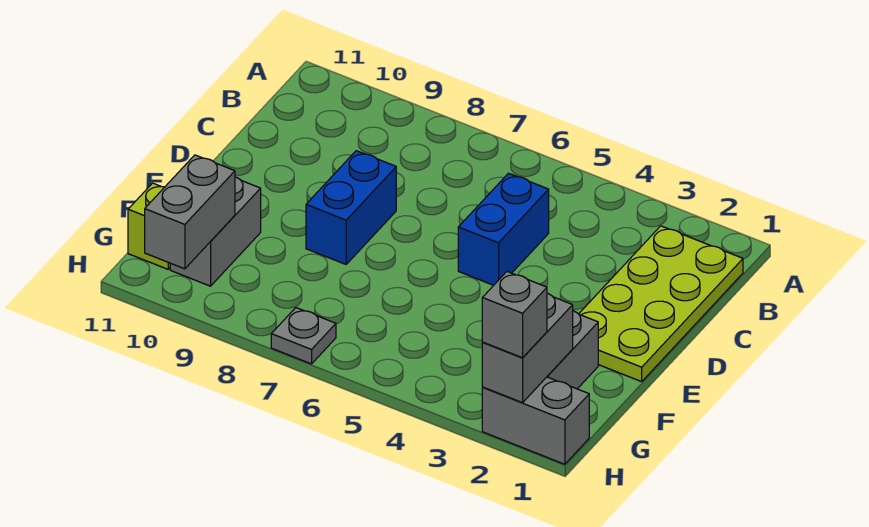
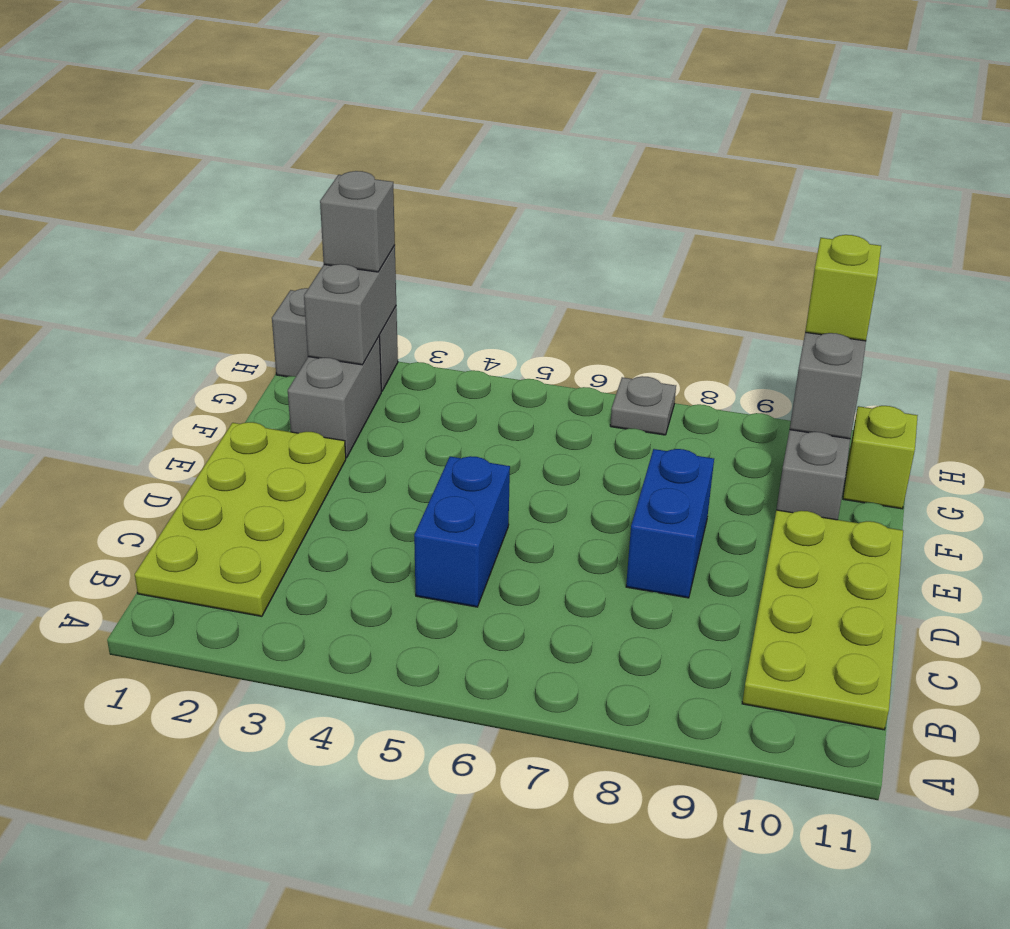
none -> lime plate B10:E11 level 1
none -> lime brick H10 level 3

